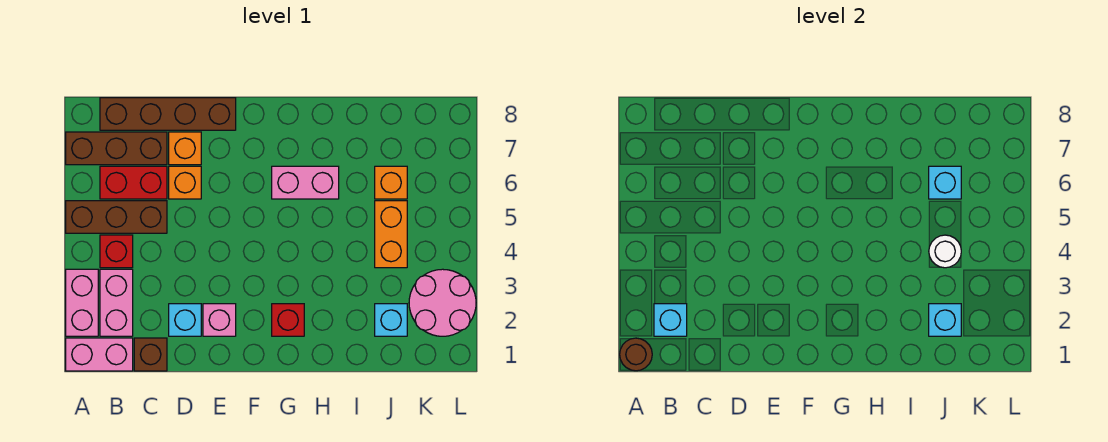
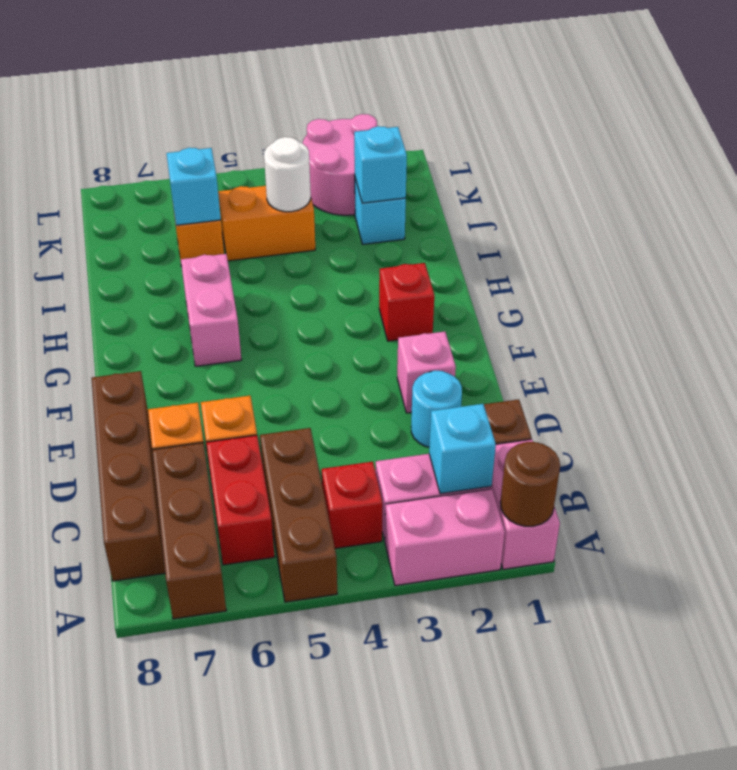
cyan brick D2 level 1 -> cyan round brick D2 level 1

